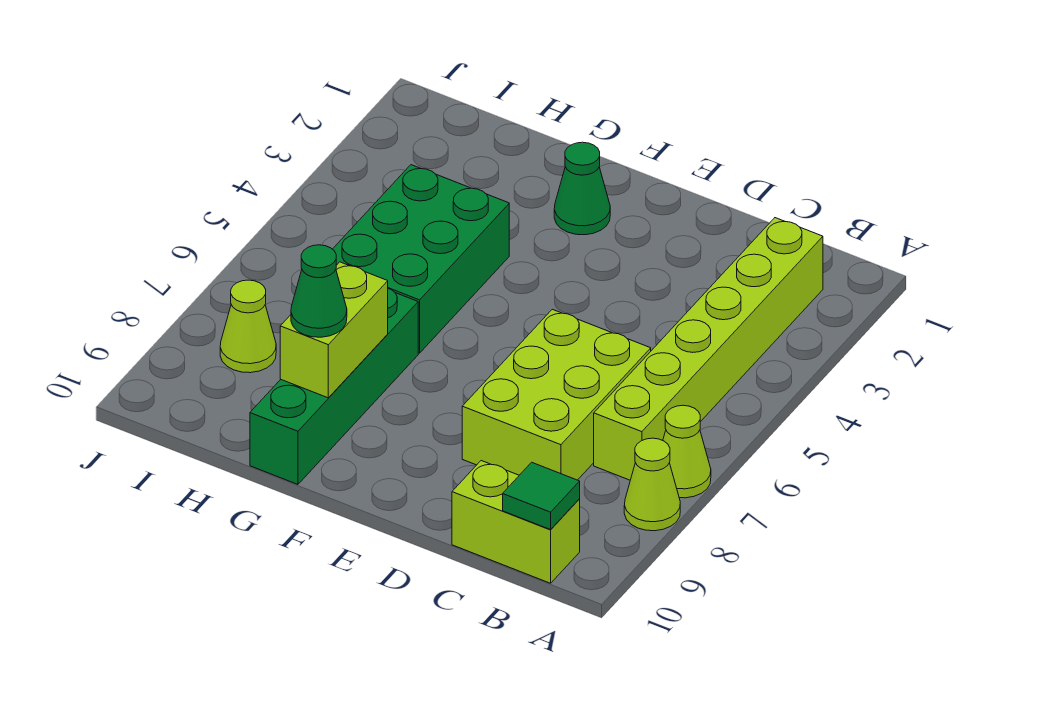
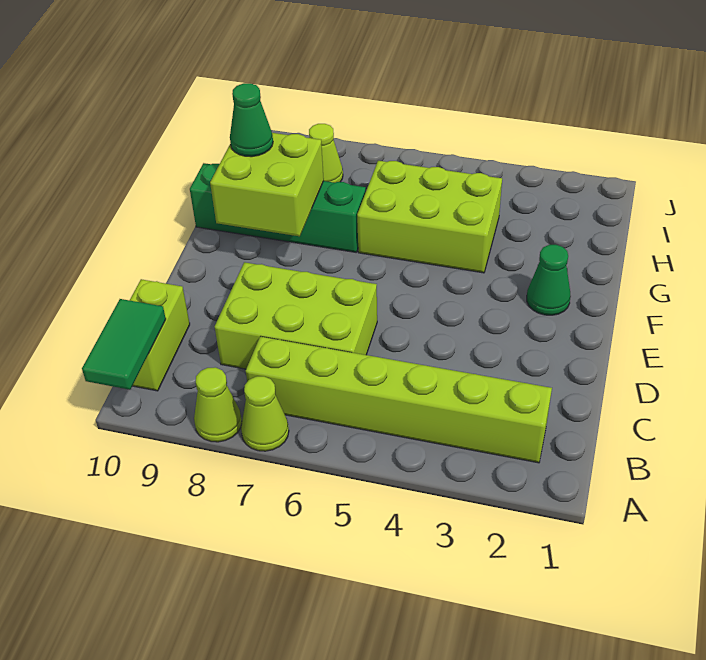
green tile B10 level 2 -> green tile A10:B10 level 2
green brick G4:H6 level 1 -> lime brick G4:H6 level 1
lime brick G8:G9 level 2 -> lime brick F8:G9 level 2

